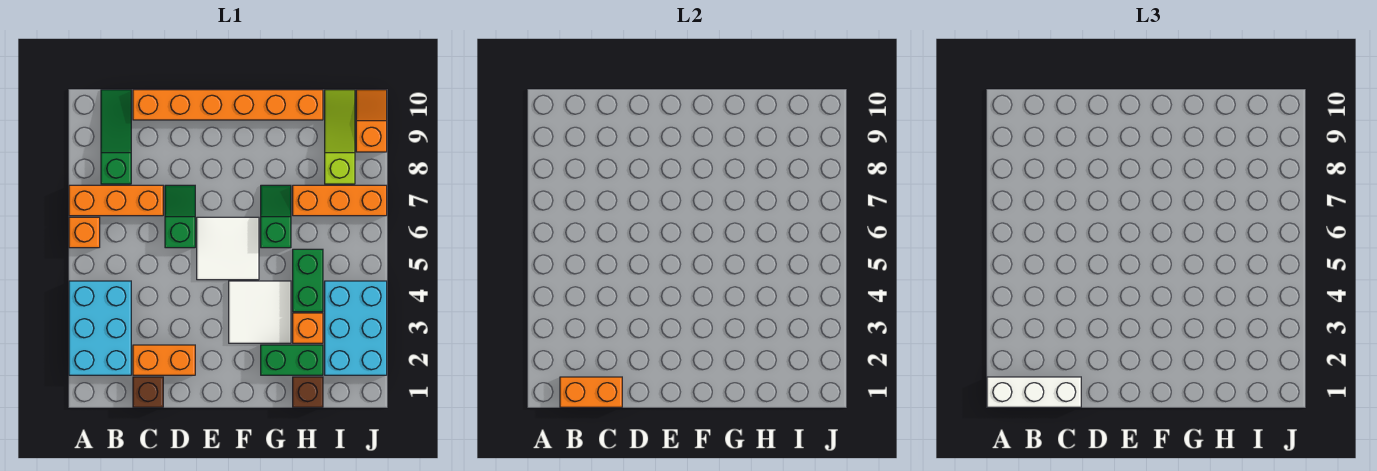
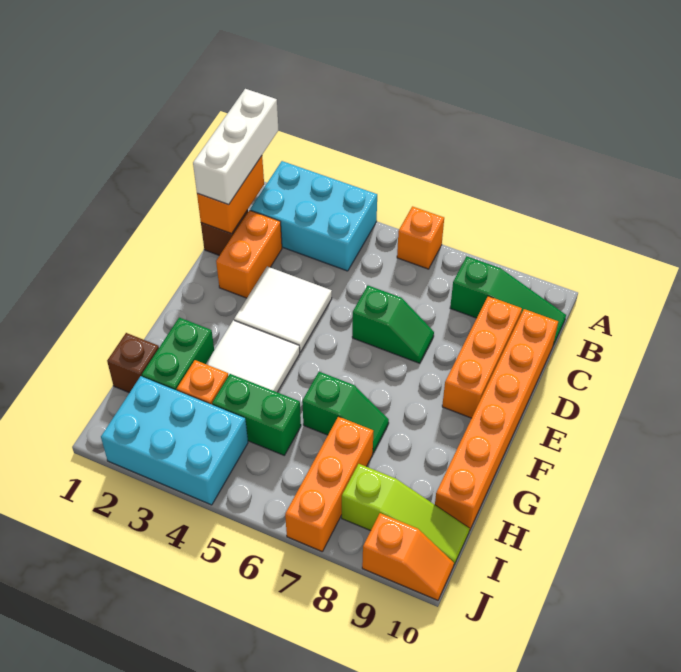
orange brick A7:C7 level 1 -> orange brick C9:E9 level 1
white tile E5:F6 level 1 -> white tile D3:E4 level 1

